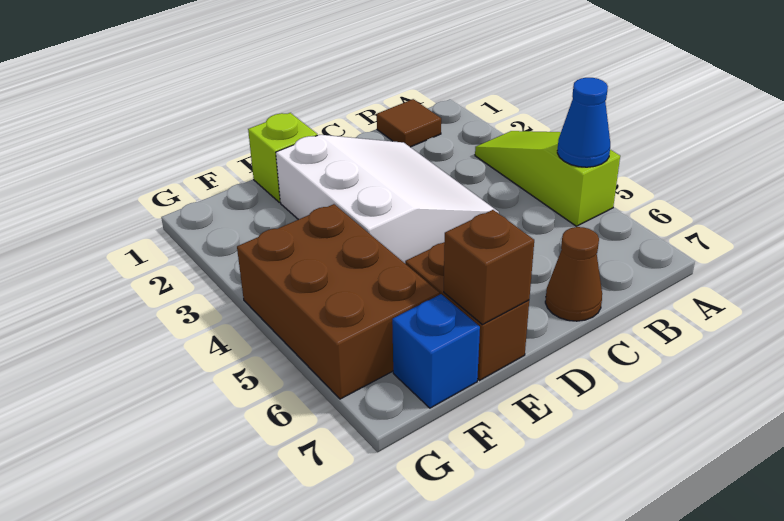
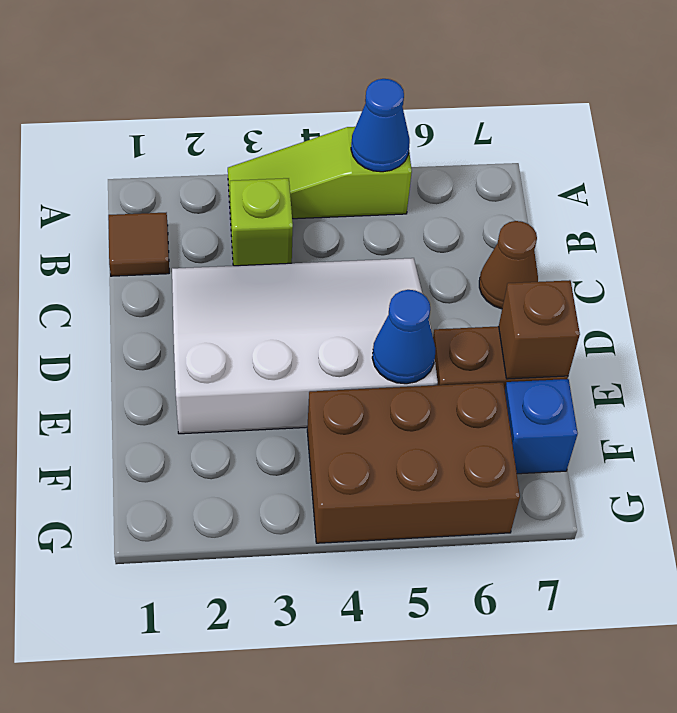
white slope C2:E4 level 1 top E -> white slope C2:E5 level 1 top E
lime brick E1 level 1 -> lime brick B3 level 1
none -> blue cone E5 level 2

